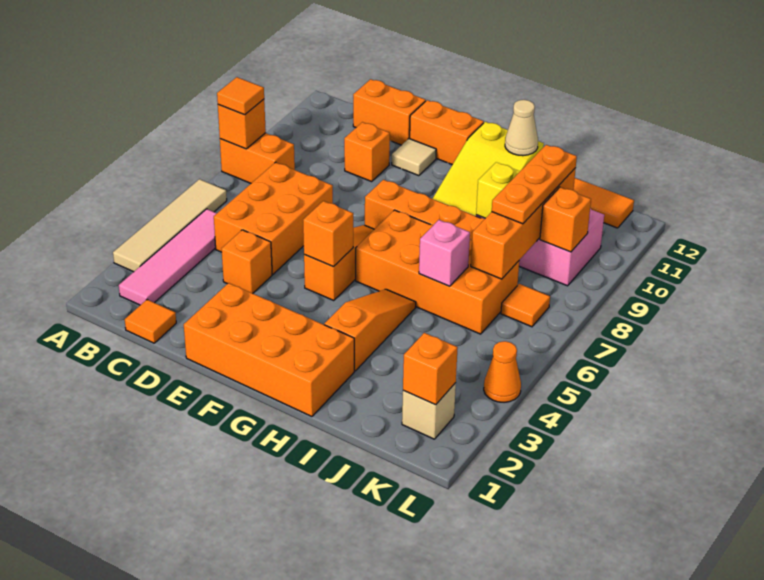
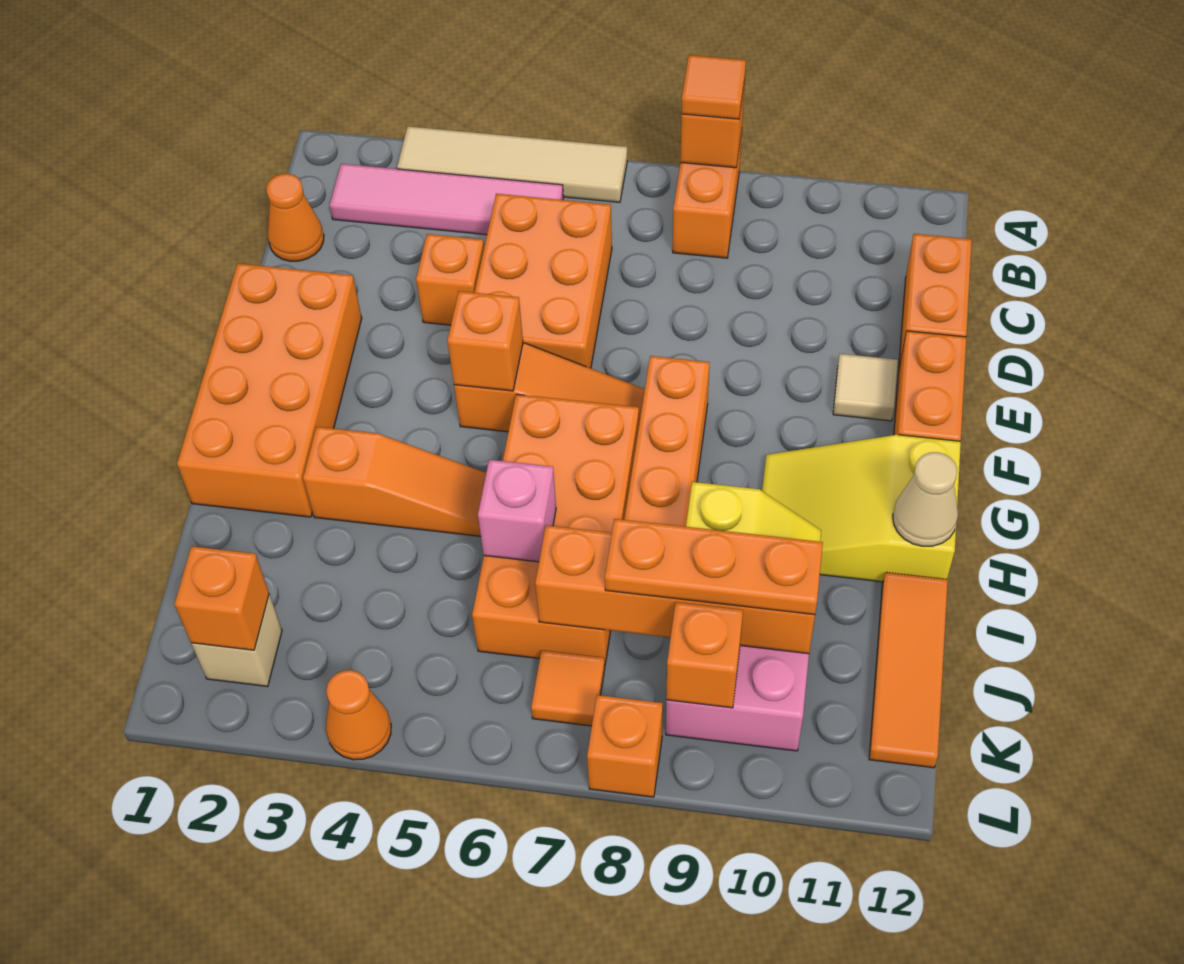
orange tile C1 level 1 -> orange cone C1 level 1
orange brick C5:D7 level 1 -> orange brick C5:E6 level 1
orange brick D10 level 1 -> orange brick L8 level 1

